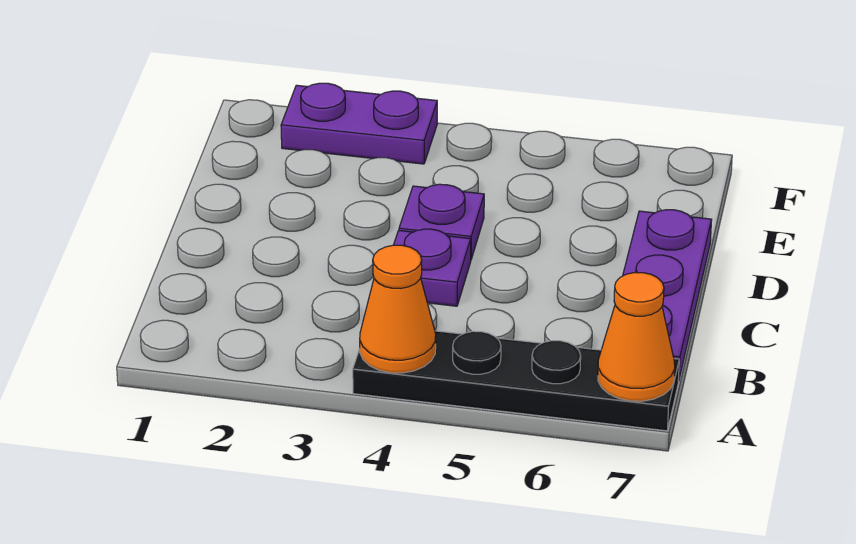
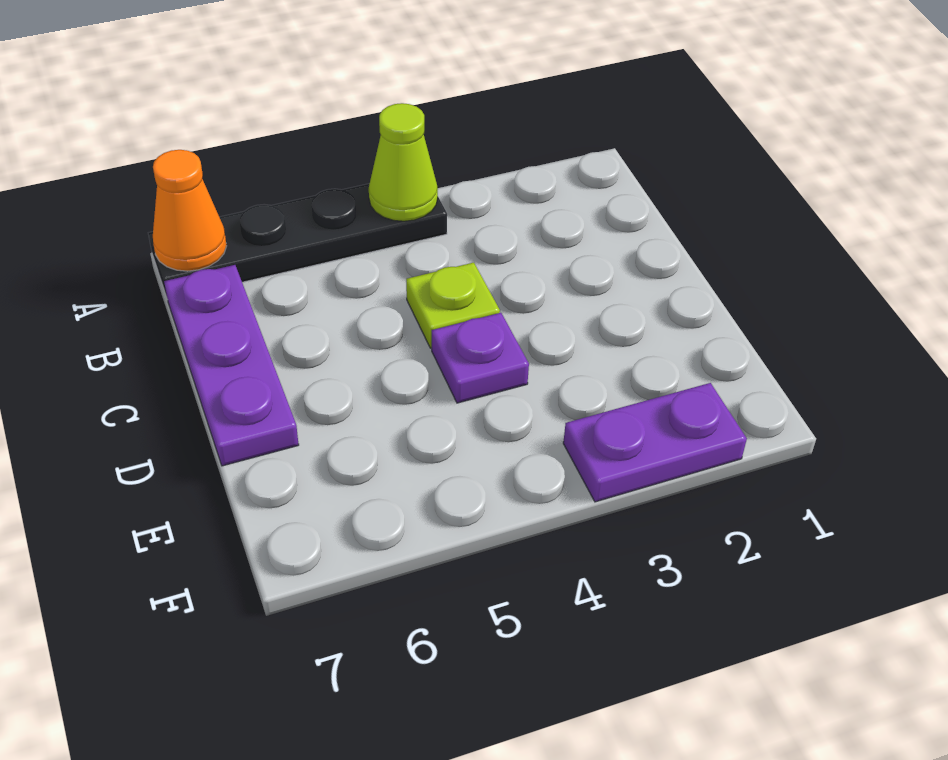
orange cone A4 level 2 -> lime cone A4 level 2
purple plate C4 level 1 -> lime plate C4 level 1

